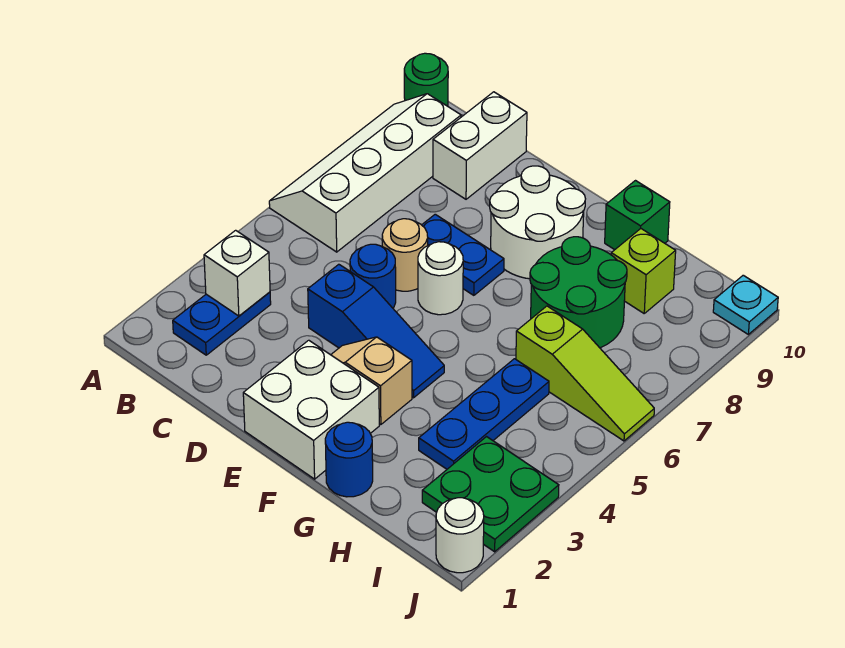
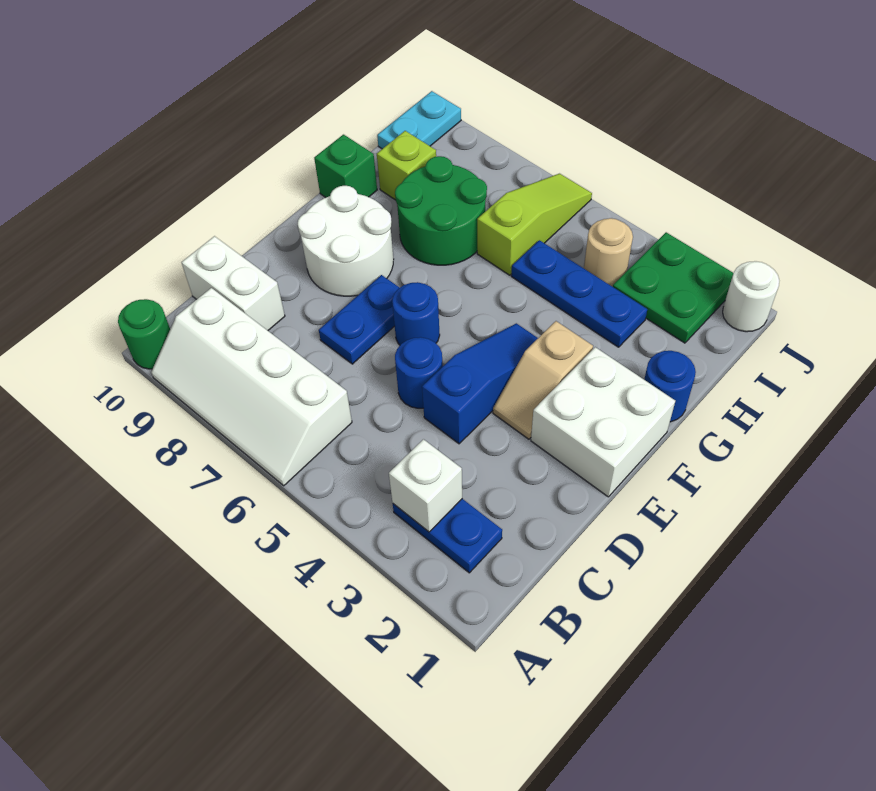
tan round brick D6 level 1 -> tan round brick I4 level 1
white round brick E6 level 1 -> blue round brick E6 level 1
cyan plate J10 level 1 -> cyan plate I10:J10 level 1

